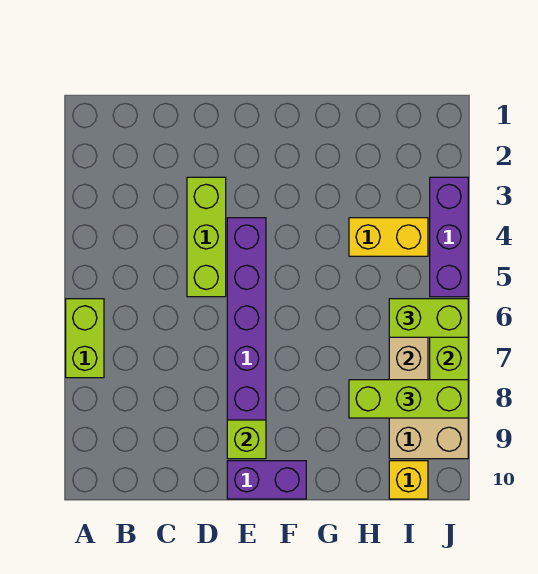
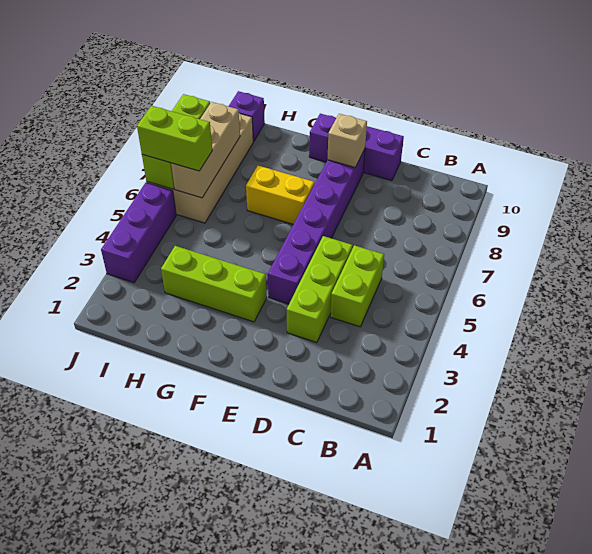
lime brick A6:A7 level 1 -> lime brick C4:C5 level 1
lime brick E9 level 2 -> tan brick E9 level 2
purple brick E10:F10 level 1 -> purple brick D10:F10 level 1
yellow brick H4:I4 level 1 -> yellow brick F7:G7 level 1
lime brick H8:J8 level 3 -> lime brick F3:H3 level 1
yellow brick I10 level 1 -> purple brick I10 level 1

